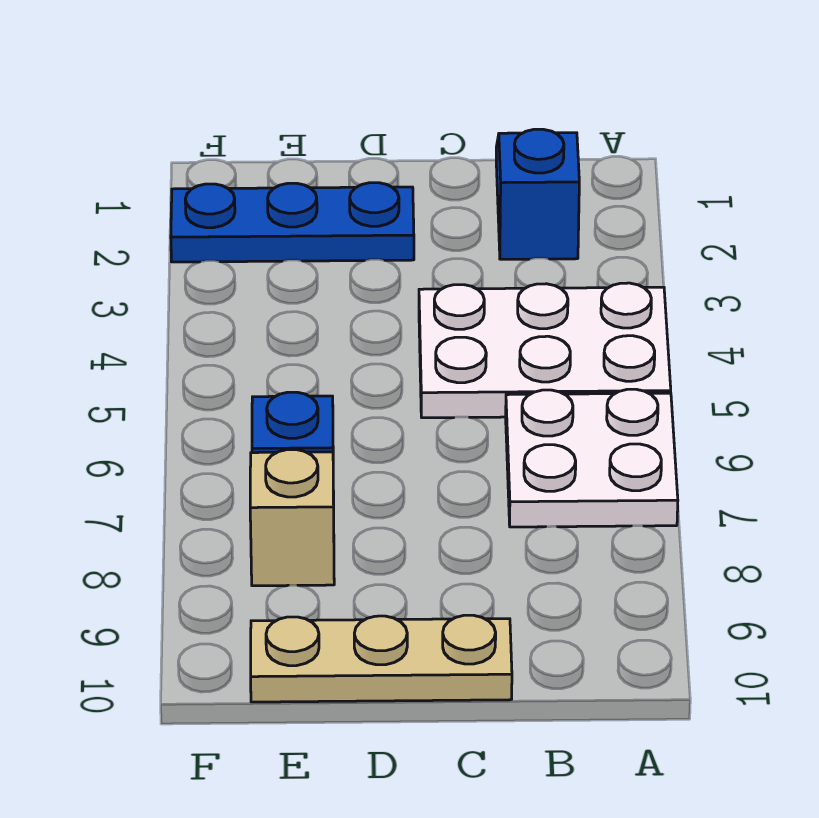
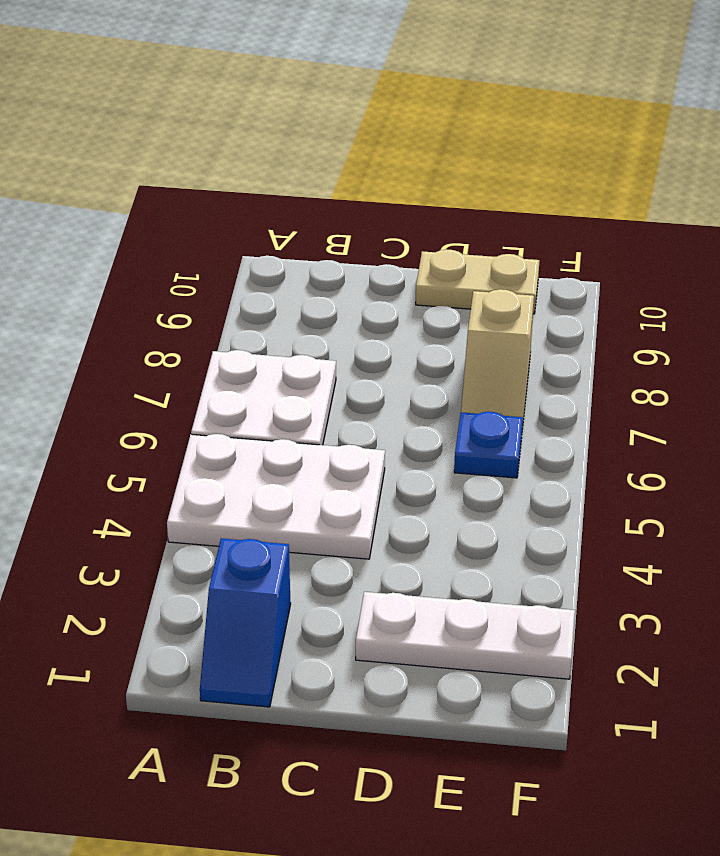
tan plate C10:E10 level 1 -> tan plate D10:E10 level 1
blue plate D2:F2 level 1 -> white plate D2:F2 level 1

